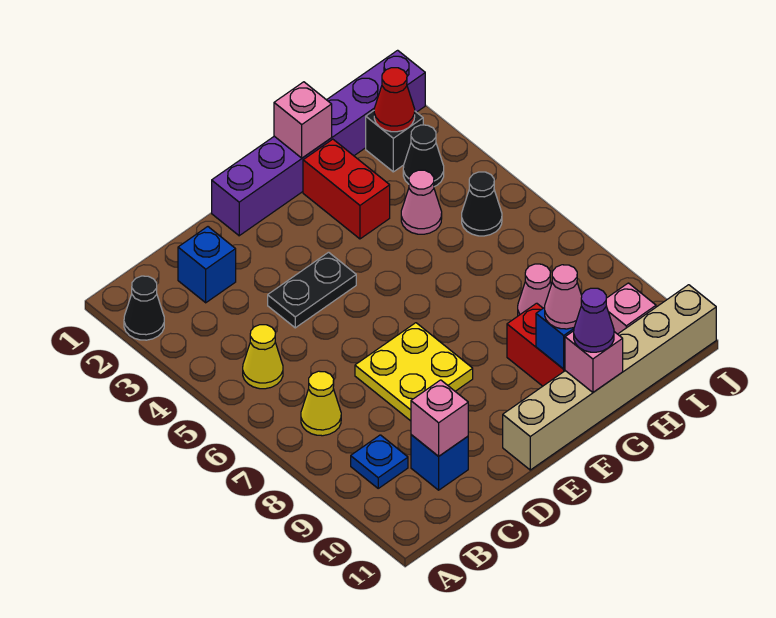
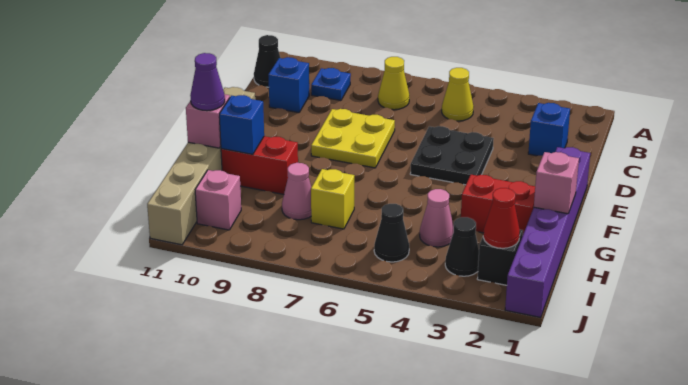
black cone A2 level 1 -> black cone B11 level 1
pink brick C10 level 2 -> none
black plate D4:E4 level 1 -> black plate D4:E5 level 1
pink cone G10 level 3 -> none
none -> yellow brick H7 level 1

